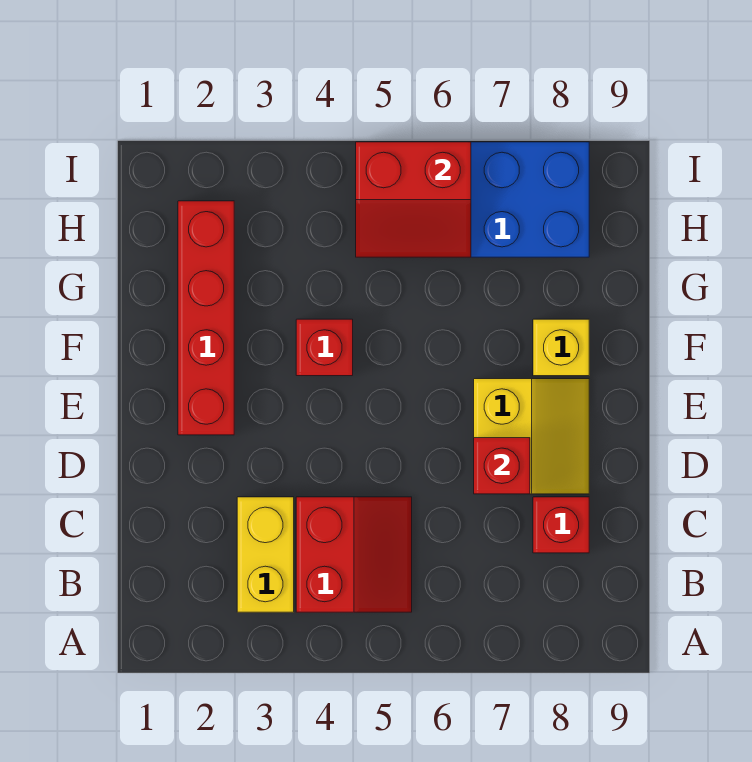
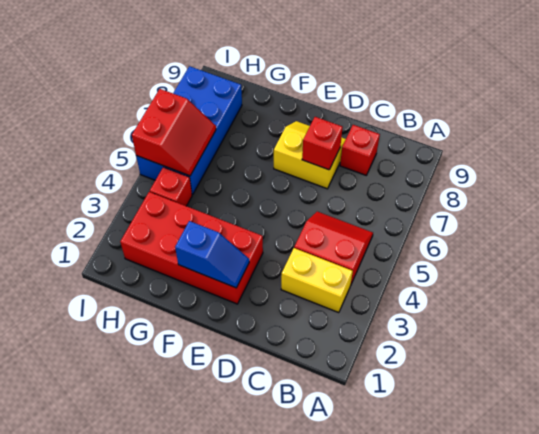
red brick E2:H2 level 1 -> red brick E2:H3 level 1
none -> blue slope E2:F2 level 2 top F
red brick F4 level 1 -> red brick H4 level 1
yellow brick F8 level 1 -> none

